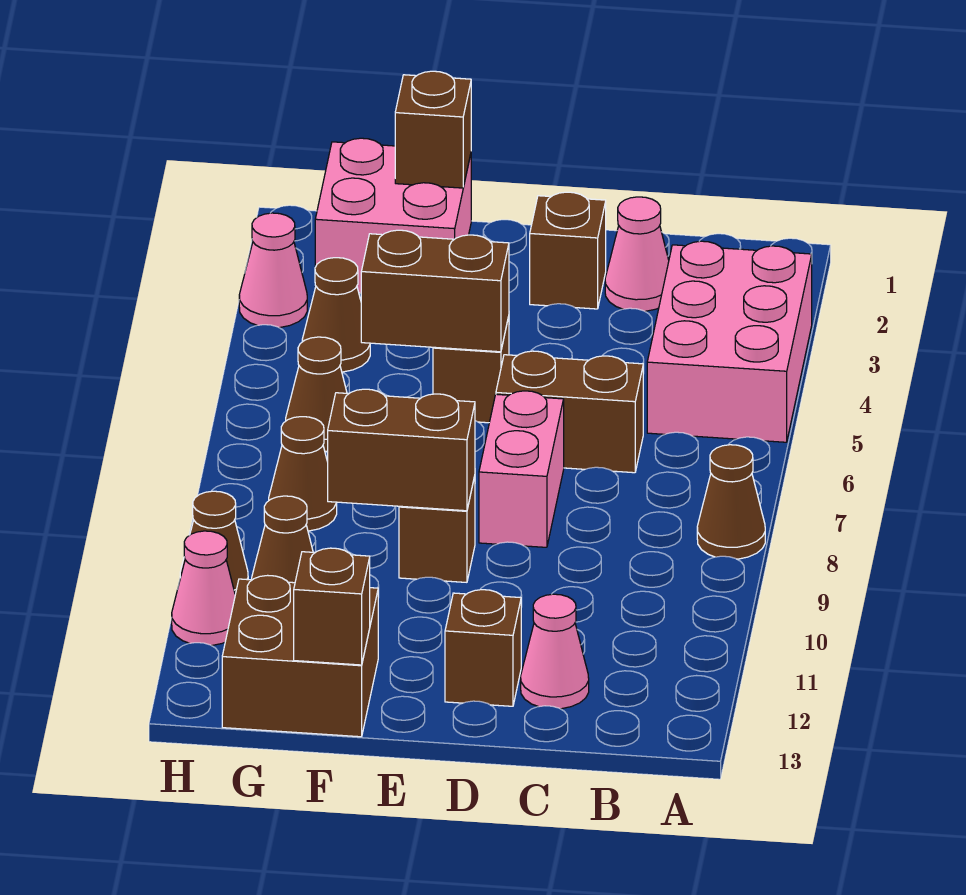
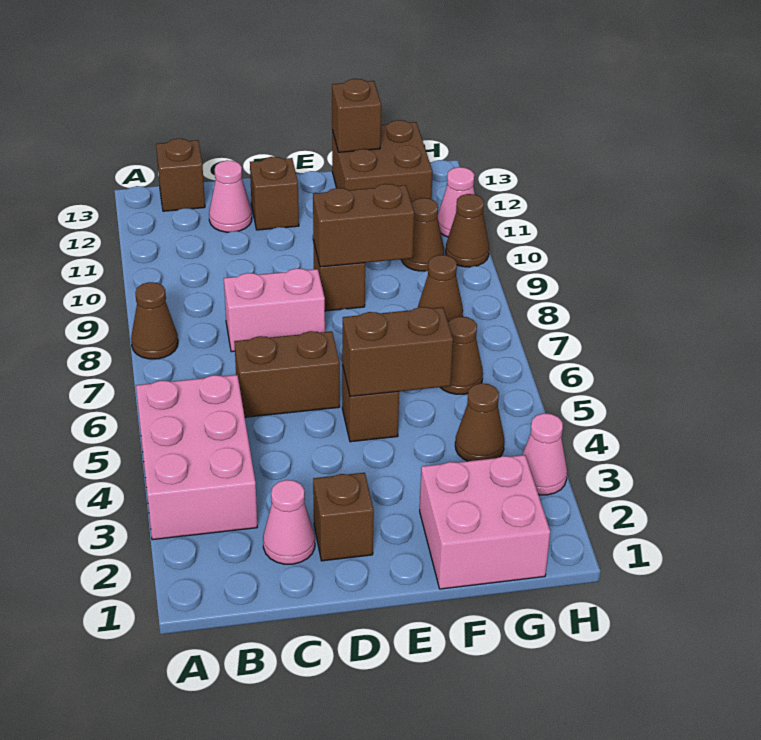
pink brick D7:D8 level 1 -> pink brick C8:D8 level 1
brown brick F1 level 2 -> brown brick B13 level 1

